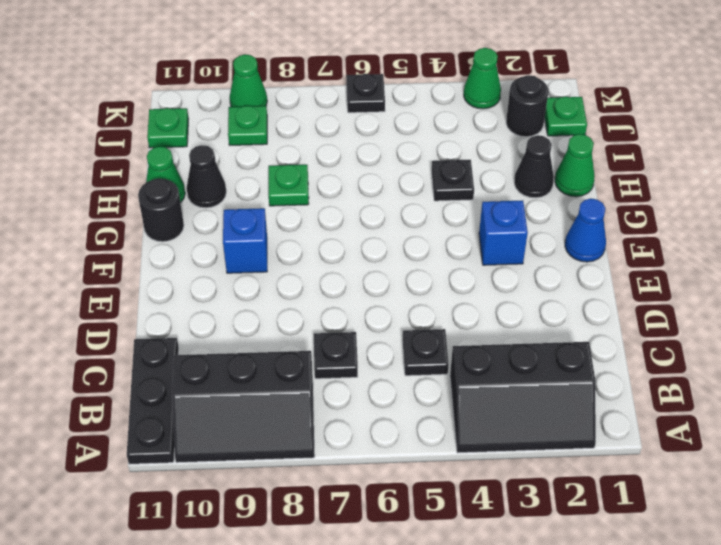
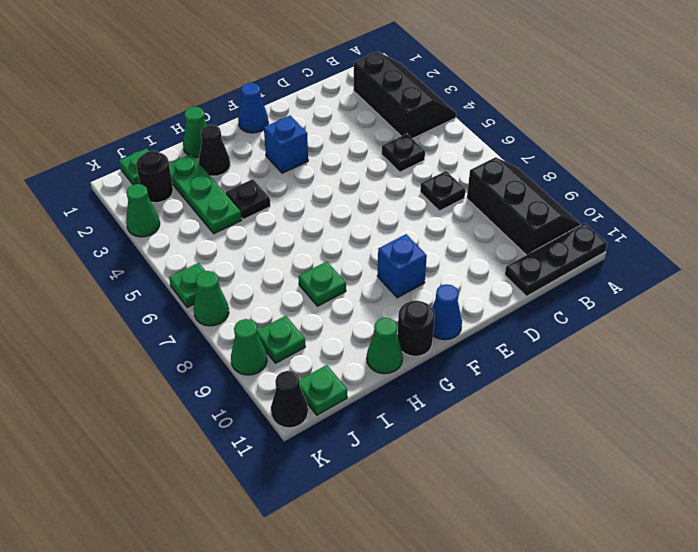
none -> blue cone F11 level 1
black cone H10 level 1 -> black cone K11 level 1
none -> green plate I2:I4 level 1
black plate K6 level 1 -> green plate K6 level 1
none -> green cone K7 level 1

